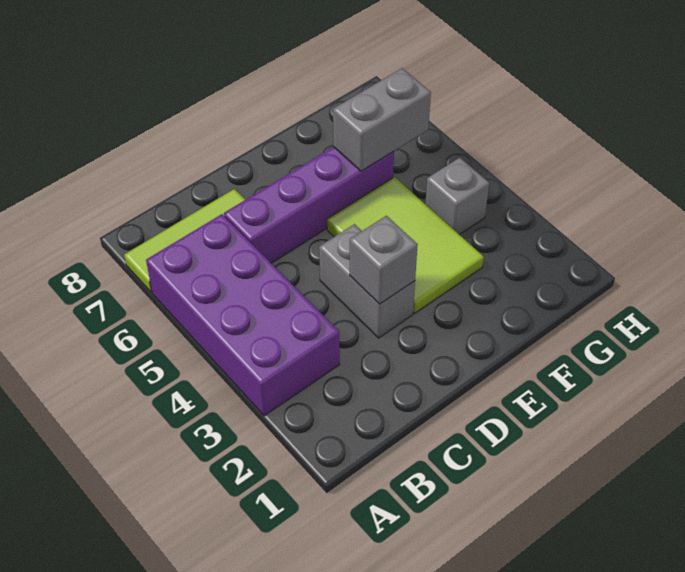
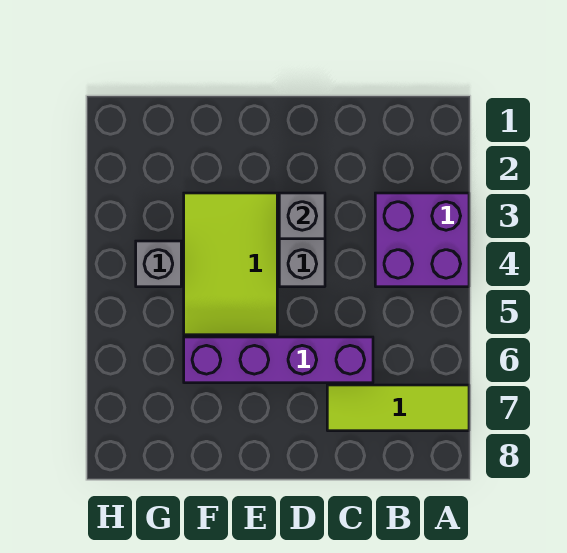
purple brick A3:B6 level 1 -> purple brick A3:B4 level 1
grey brick F6:G6 level 2 -> none

